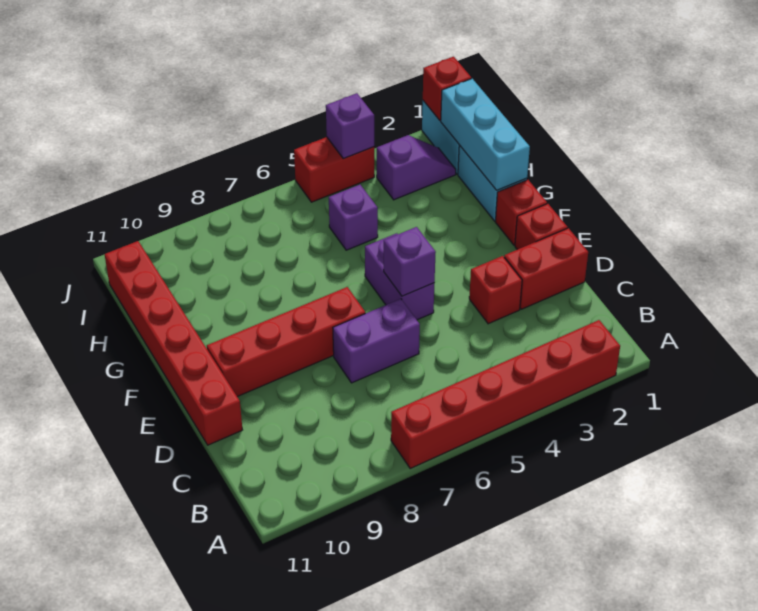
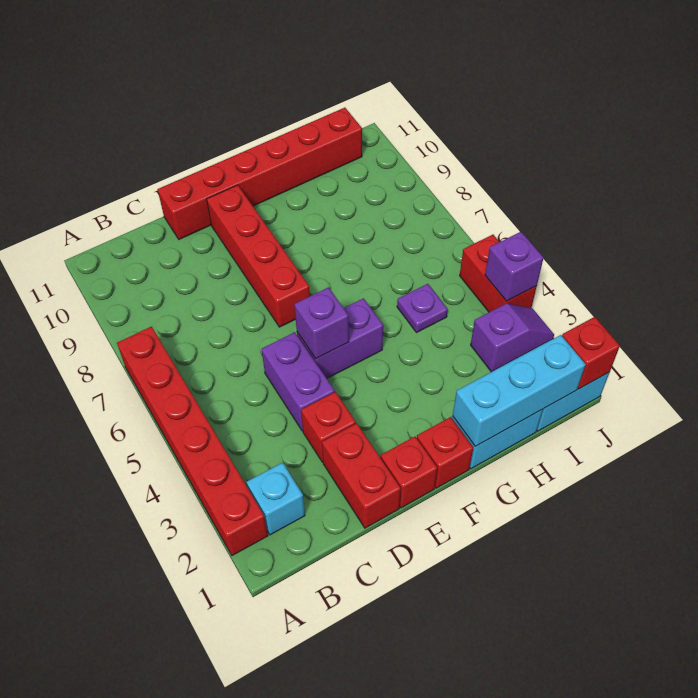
none -> cyan brick B2 level 1
purple brick D6:D7 level 1 -> purple brick D4:D5 level 1
purple brick H5 level 1 -> purple plate H5 level 1
purple slope I2:I3 level 1 top 3 -> purple slope I3:J3 level 1 top I

